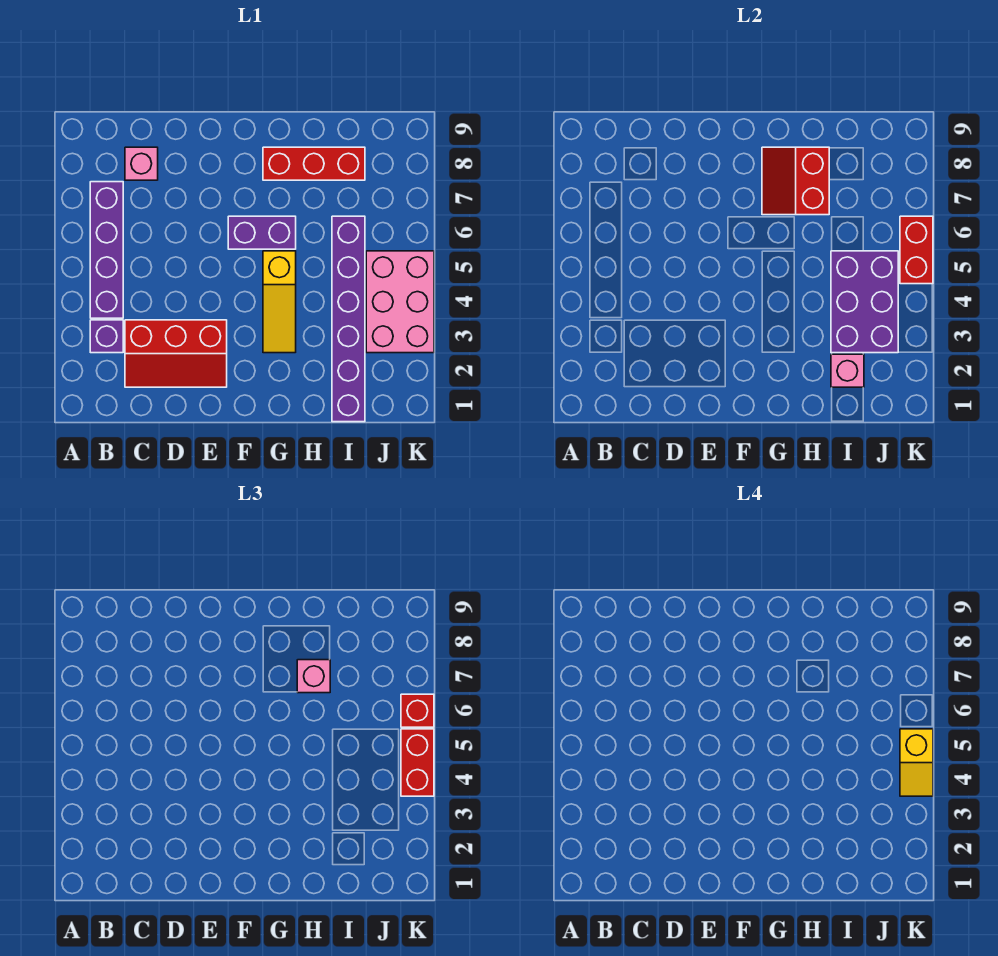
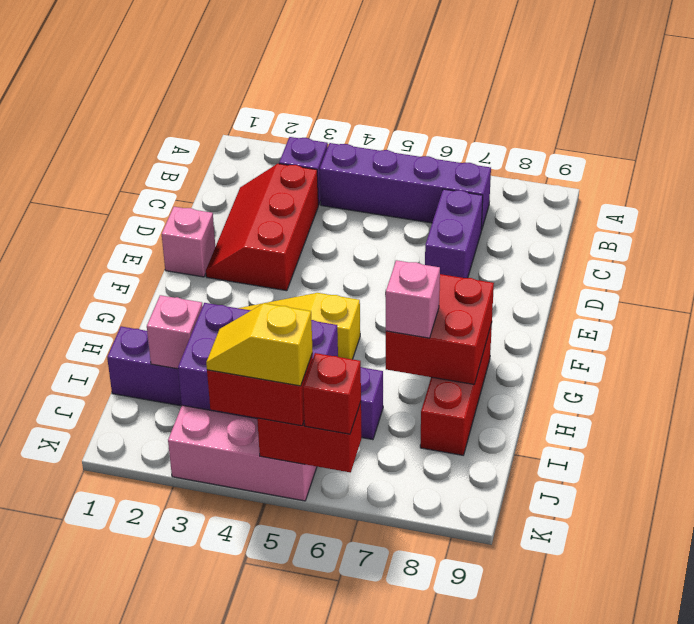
pink brick C8 level 1 -> pink brick E1 level 1
purple brick F6:G6 level 1 -> purple brick C7:D7 level 1
red slope G7:H8 level 2 top H -> red brick G7:H8 level 2

